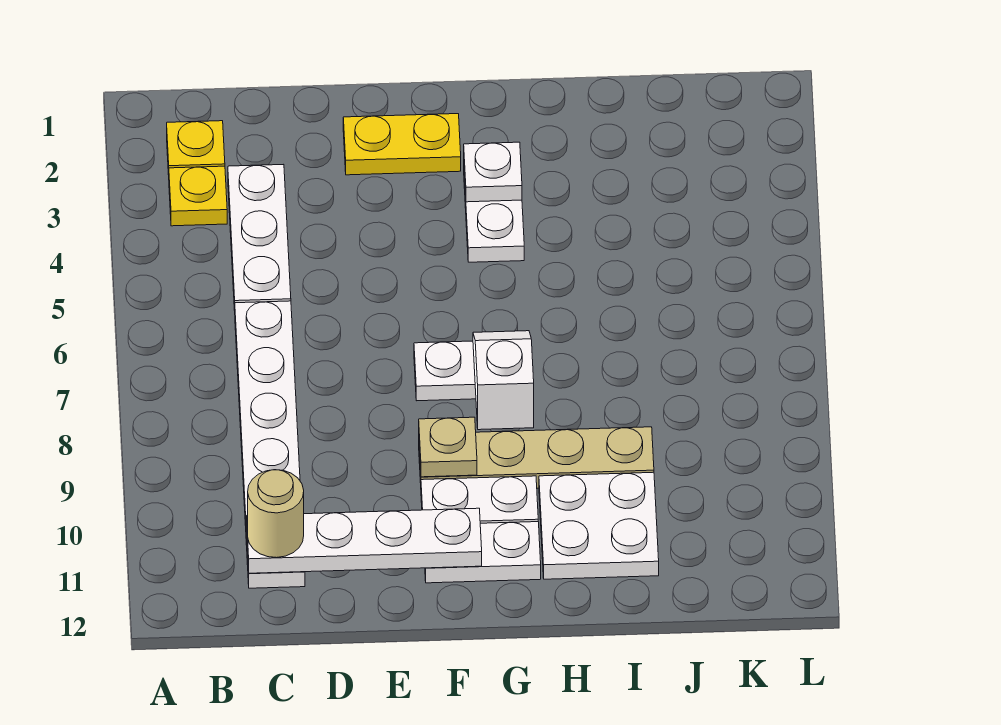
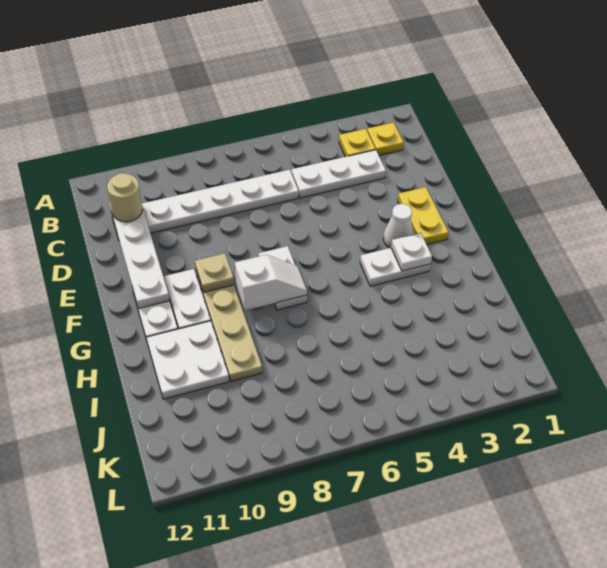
none -> white cone F3 level 1

